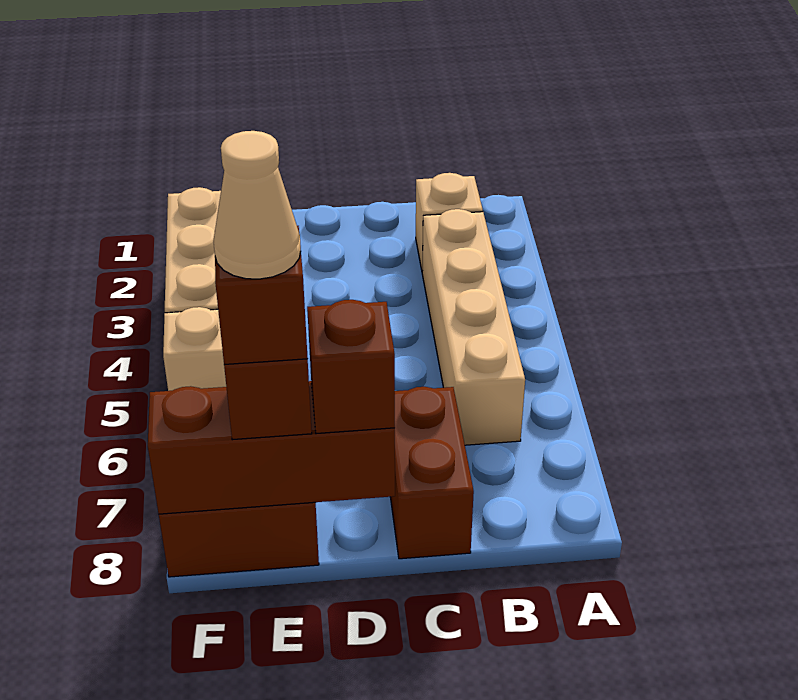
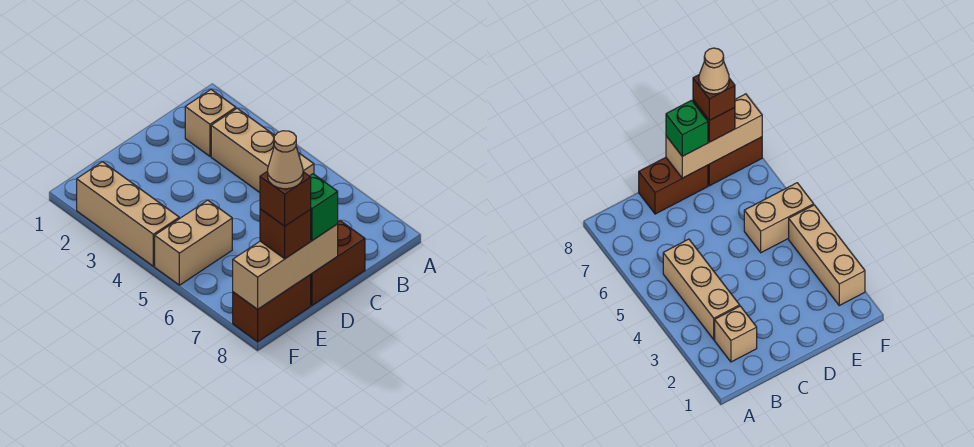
tan brick B3:B6 level 1 -> tan brick B3:B5 level 1
brown brick C7:C8 level 1 -> brown brick C8:D8 level 1
brown brick D8:F8 level 2 -> tan brick D8:F8 level 2
brown brick D8 level 3 -> green brick D8 level 3

